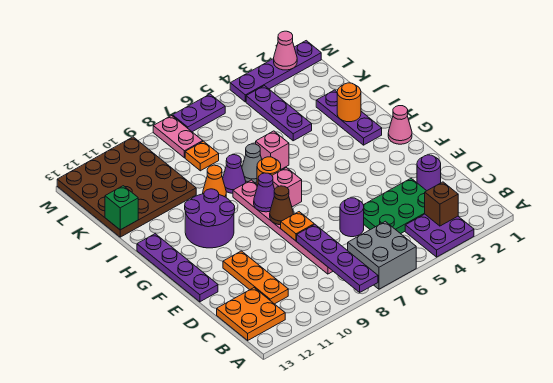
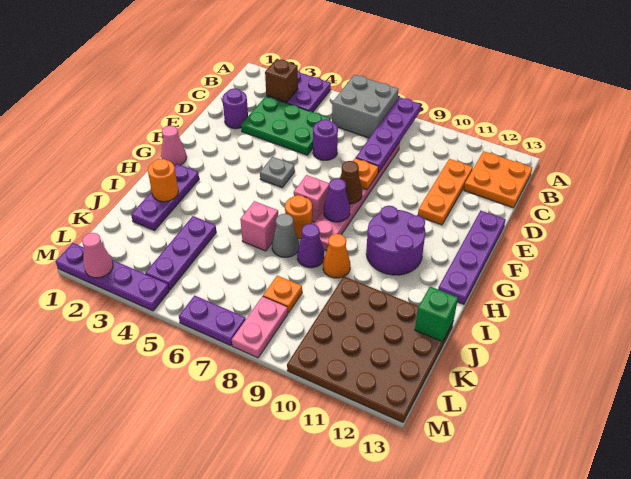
none -> grey plate F5 level 1

